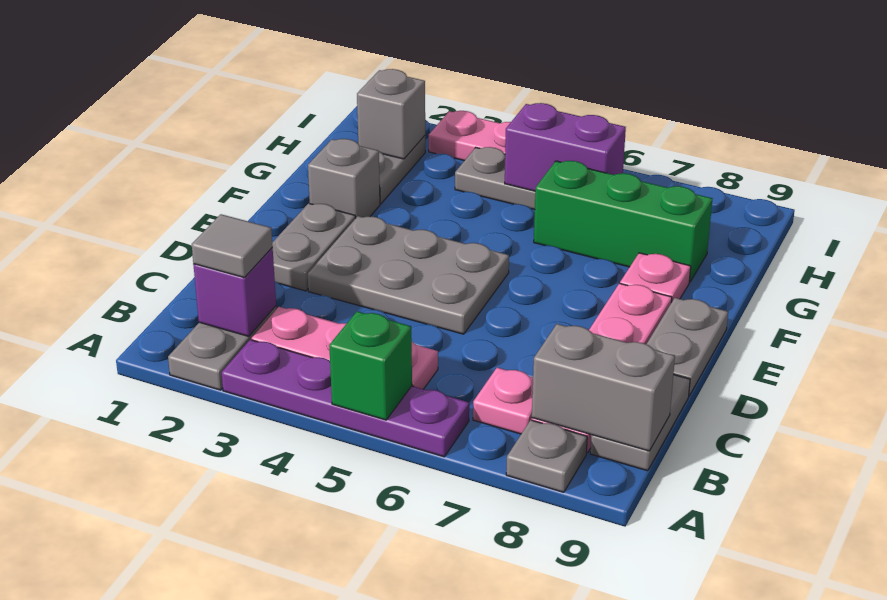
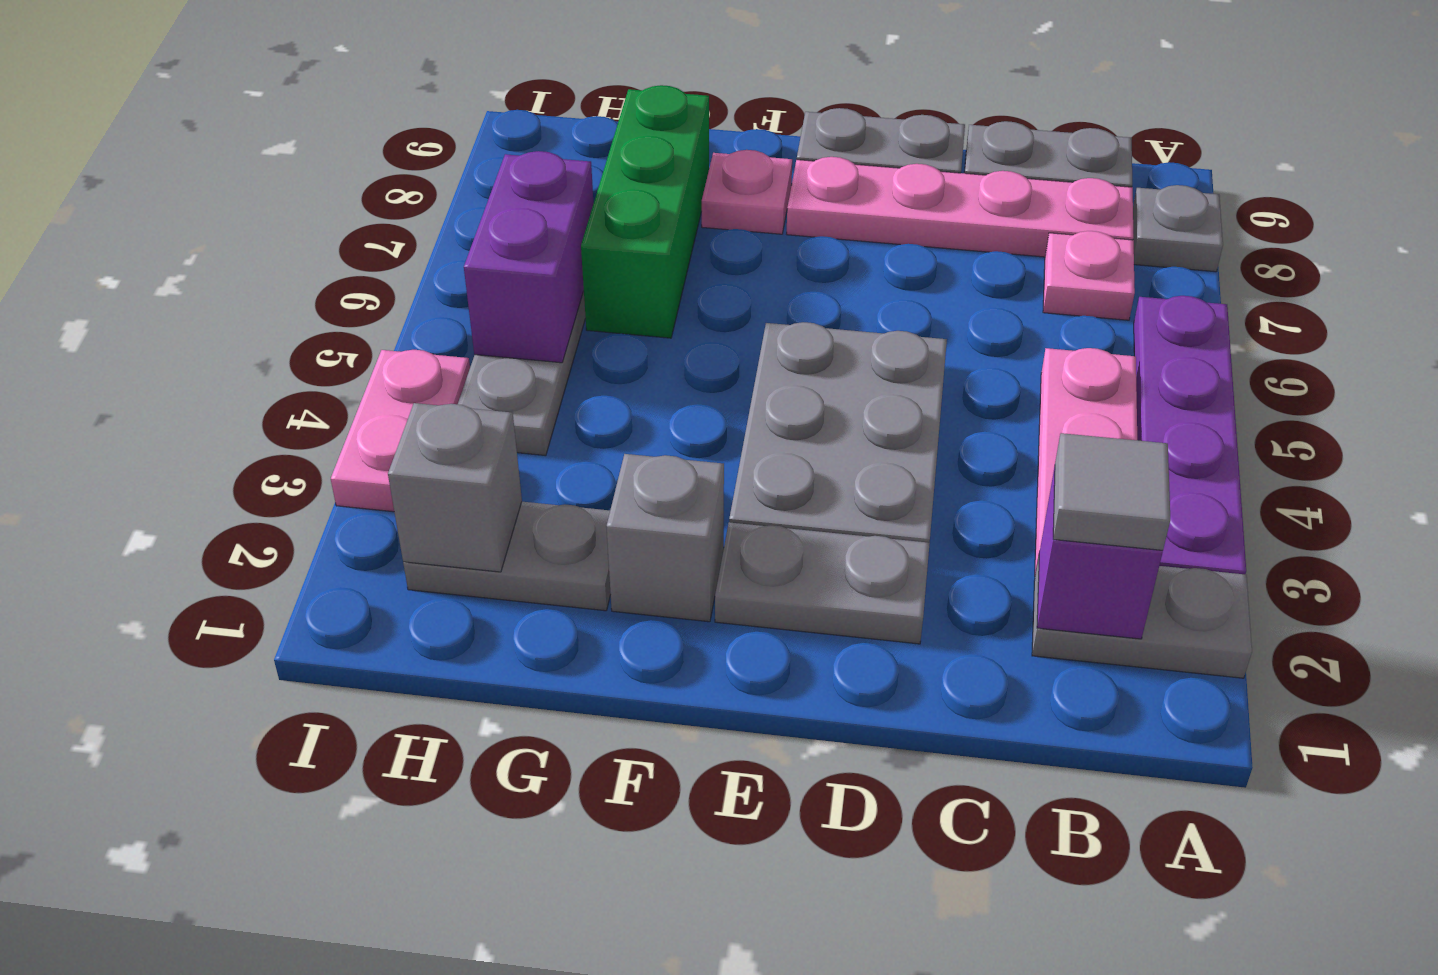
green brick A5 level 2 -> none
grey brick B8:B9 level 2 -> none

